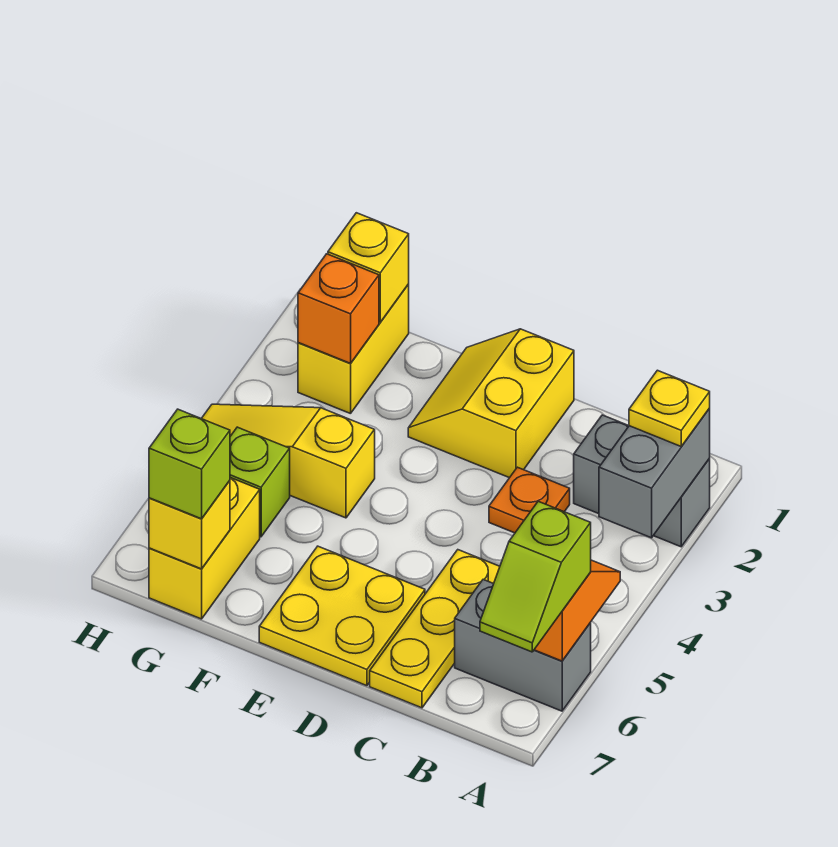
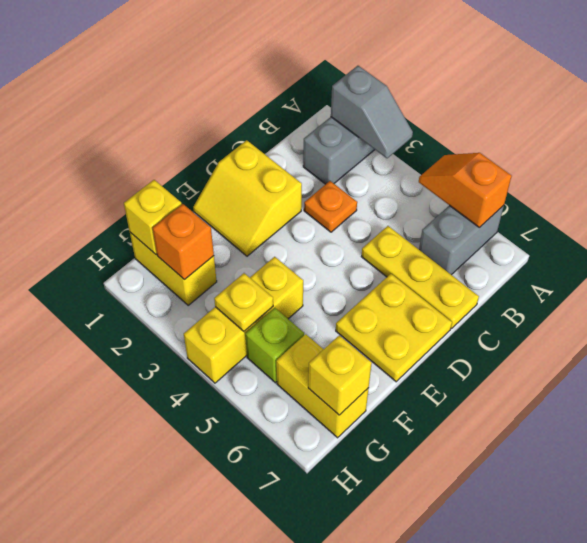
grey brick A2:A3 level 2 -> grey slope A2:A3 level 2 top 2
yellow plate A2 level 3 -> yellow plate G4 level 2
lime slope A6:A7 level 3 top 6 -> none
yellow slope F4:H4 level 1 top F -> yellow brick F4:H4 level 1
lime brick G7 level 3 -> none

